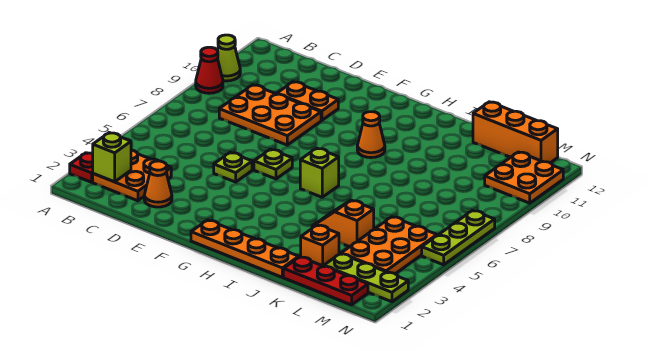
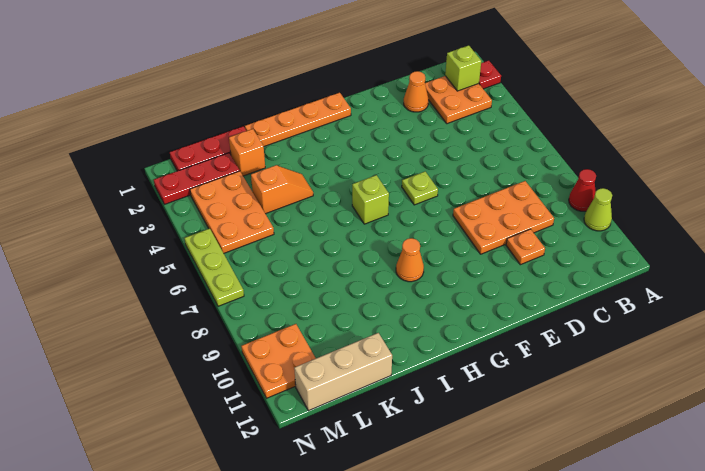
orange plate D10:E10 level 1 -> orange plate D10 level 1
lime plate E5 level 1 -> none
orange brick K12:M12 level 1 -> tan brick K12:M12 level 1
lime plate L2:N2 level 1 -> red plate L2:N2 level 1

